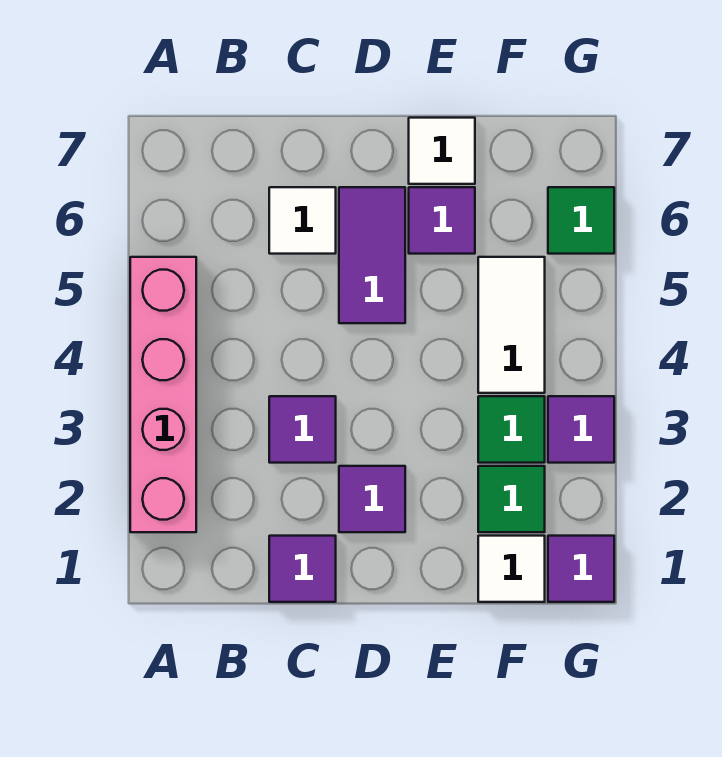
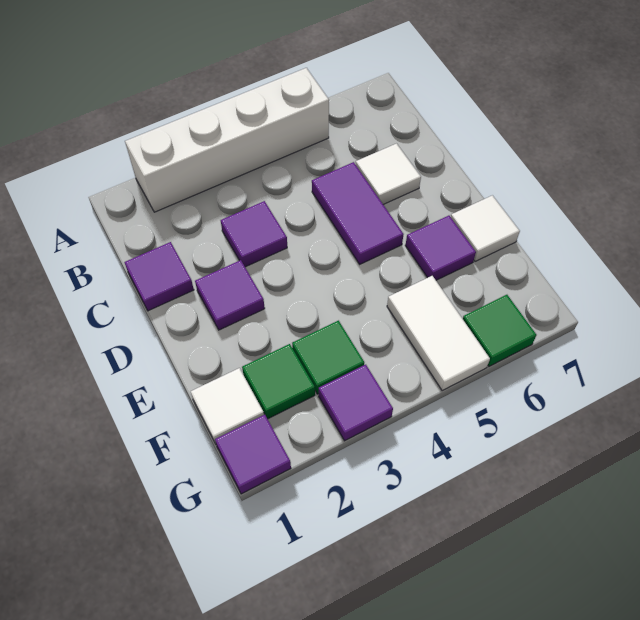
pink brick A2:A5 level 1 -> white brick A2:A5 level 1
purple tile D5:D6 level 1 -> purple tile C5:D5 level 1
white tile F4:F5 level 1 -> white tile F5:G5 level 1

